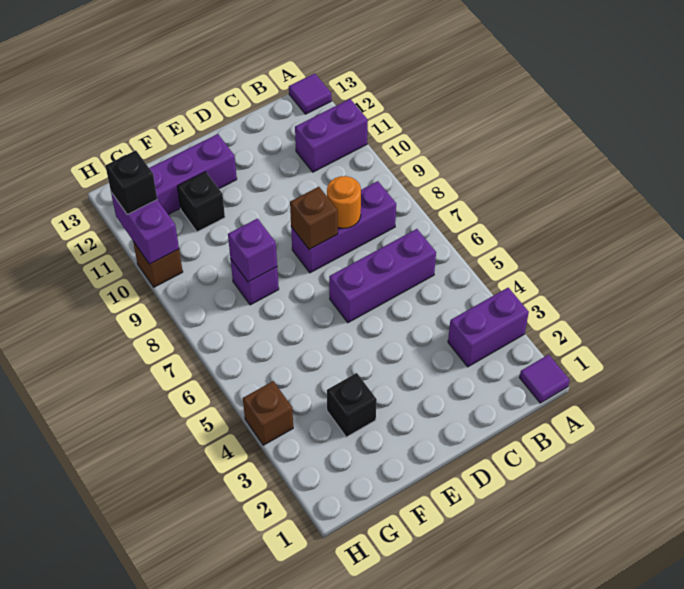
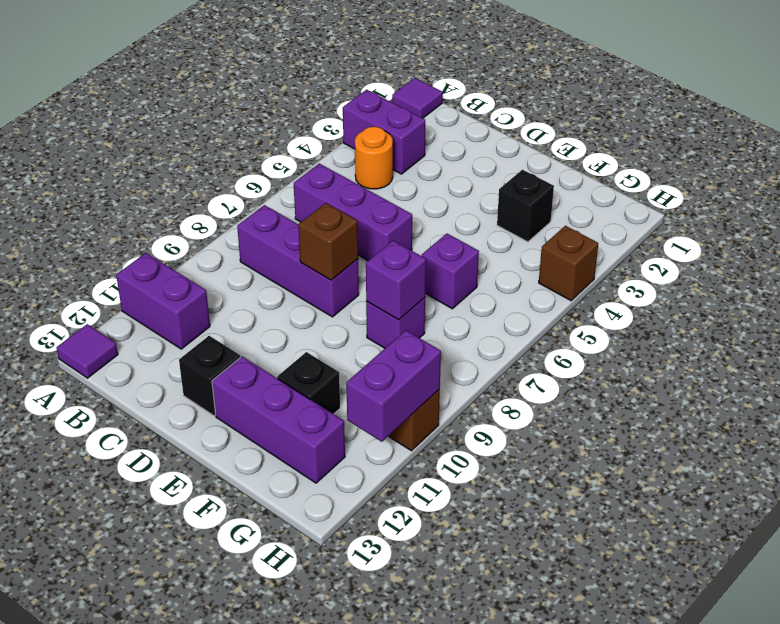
orange round brick C8 level 2 -> orange round brick B4 level 1
none -> purple brick F6 level 1
black brick H11 level 3 -> black brick D12 level 1

